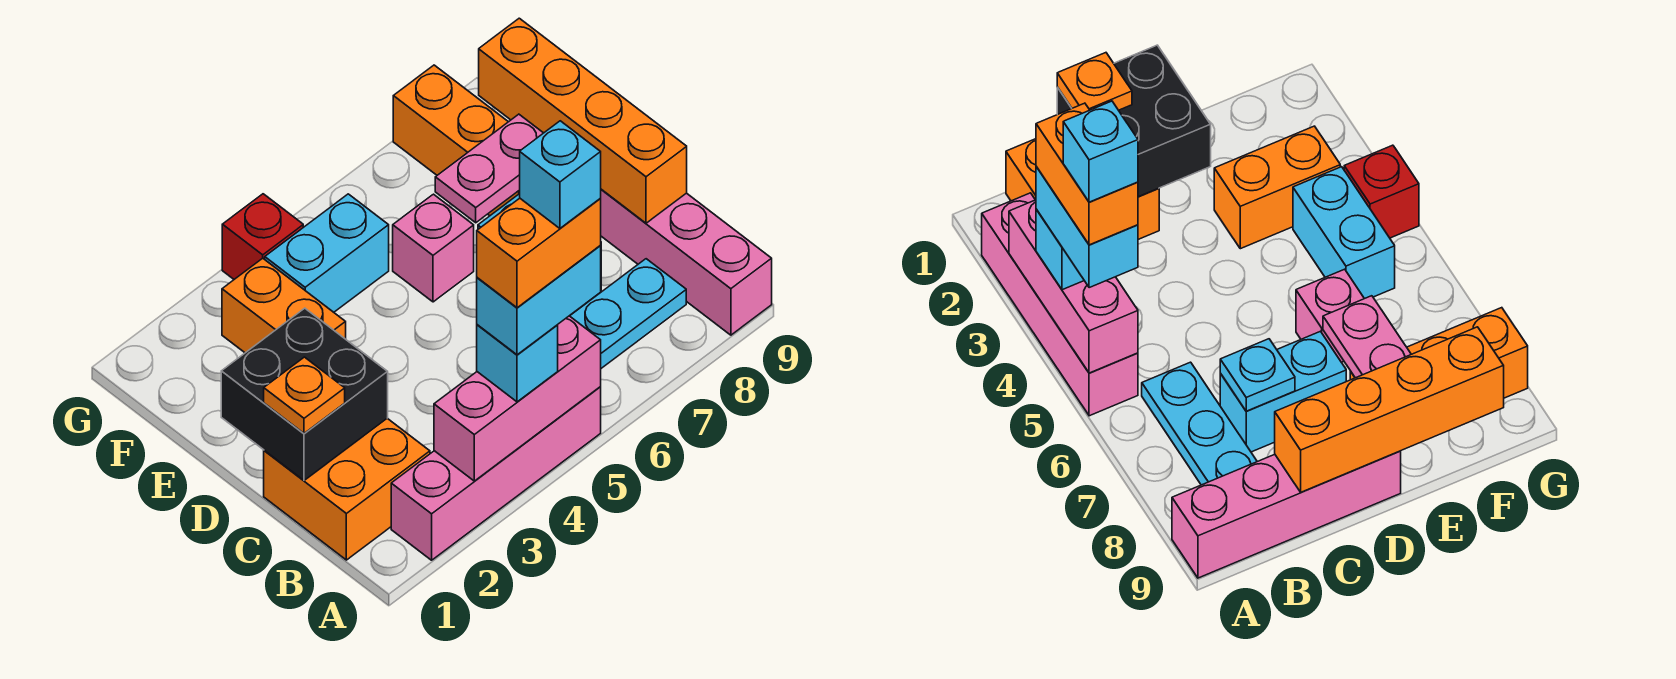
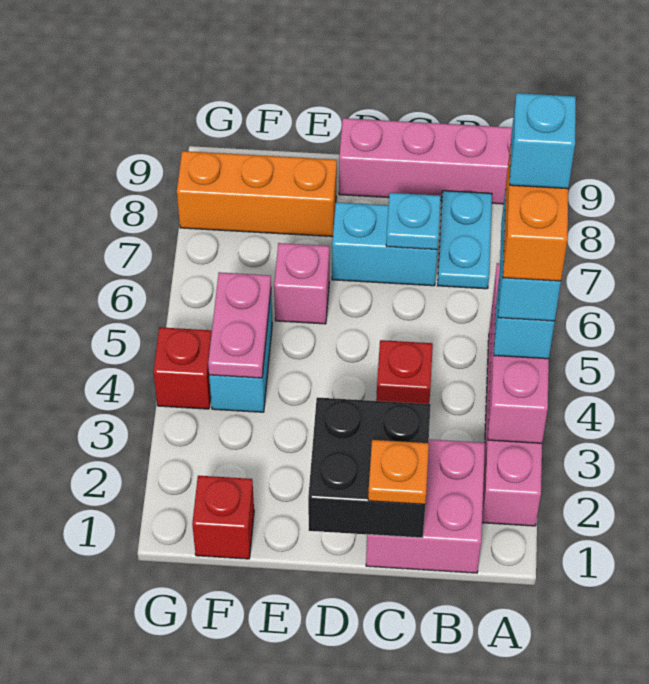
orange brick B1:C2 level 1 -> pink brick B1:C2 level 1
cyan plate B6:B8 level 1 -> cyan plate B7:B8 level 1
none -> red brick C4 level 1
orange brick C9:F9 level 2 -> none
orange brick E3:F3 level 1 -> none
pink plate E7:E8 level 2 -> pink plate F4:F5 level 2
none -> red brick F1 level 1

